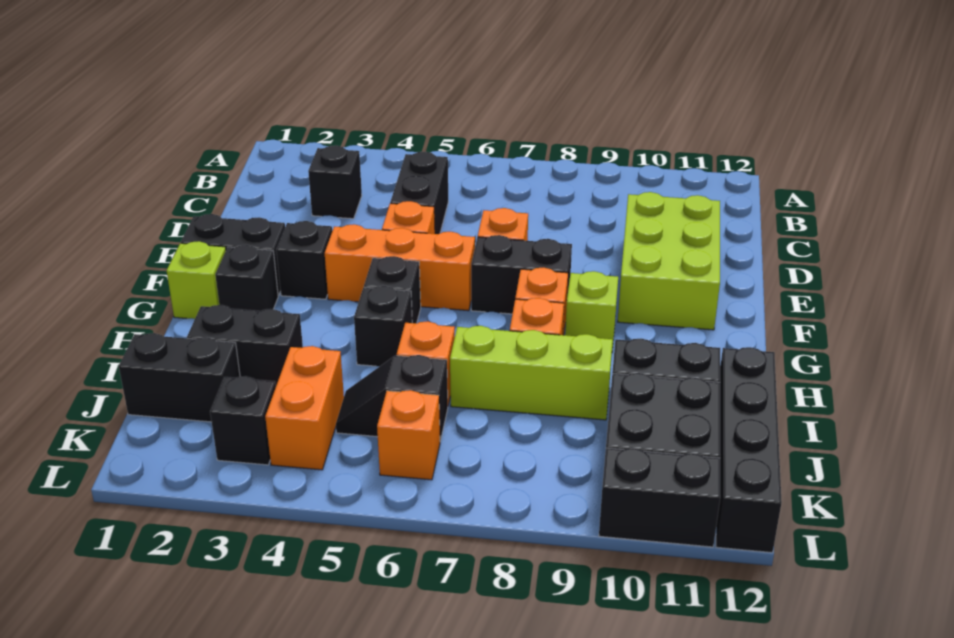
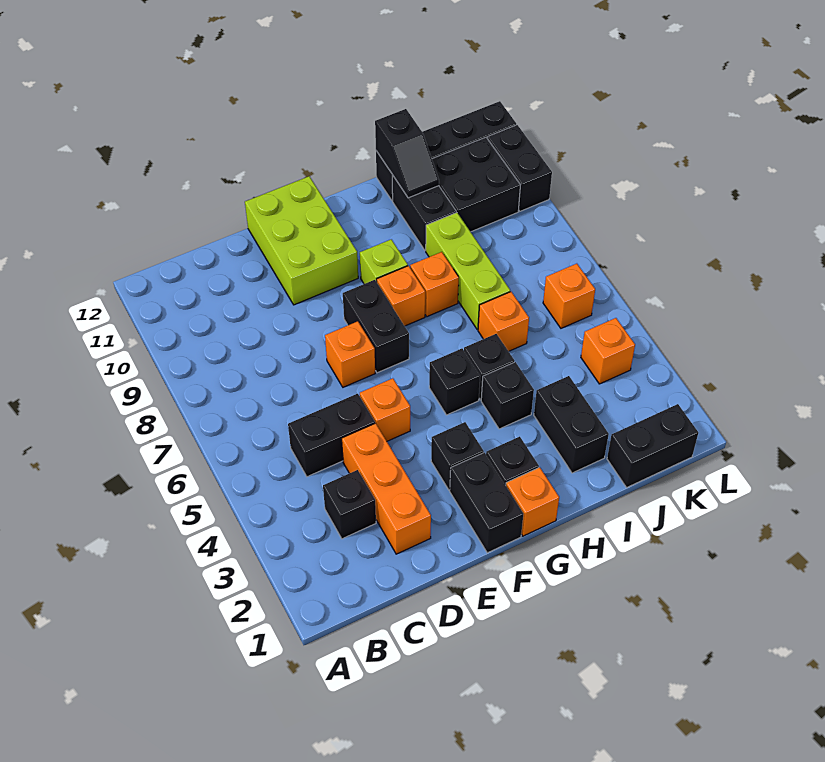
lime brick D10:F11 level 1 -> lime brick E10:F12 level 1
orange brick F4:F6 level 1 -> orange brick D2:D4 level 1
lime brick G1 level 1 -> orange brick G1 level 1
black brick J1:J2 level 1 -> black brick J1:K1 level 1
orange brick J4:K4 level 1 -> orange brick K4 level 1
black slope J5:J6 level 1 top 6 -> black slope I11:I12 level 2 top 12
black brick K3 level 1 -> black brick H4 level 1

